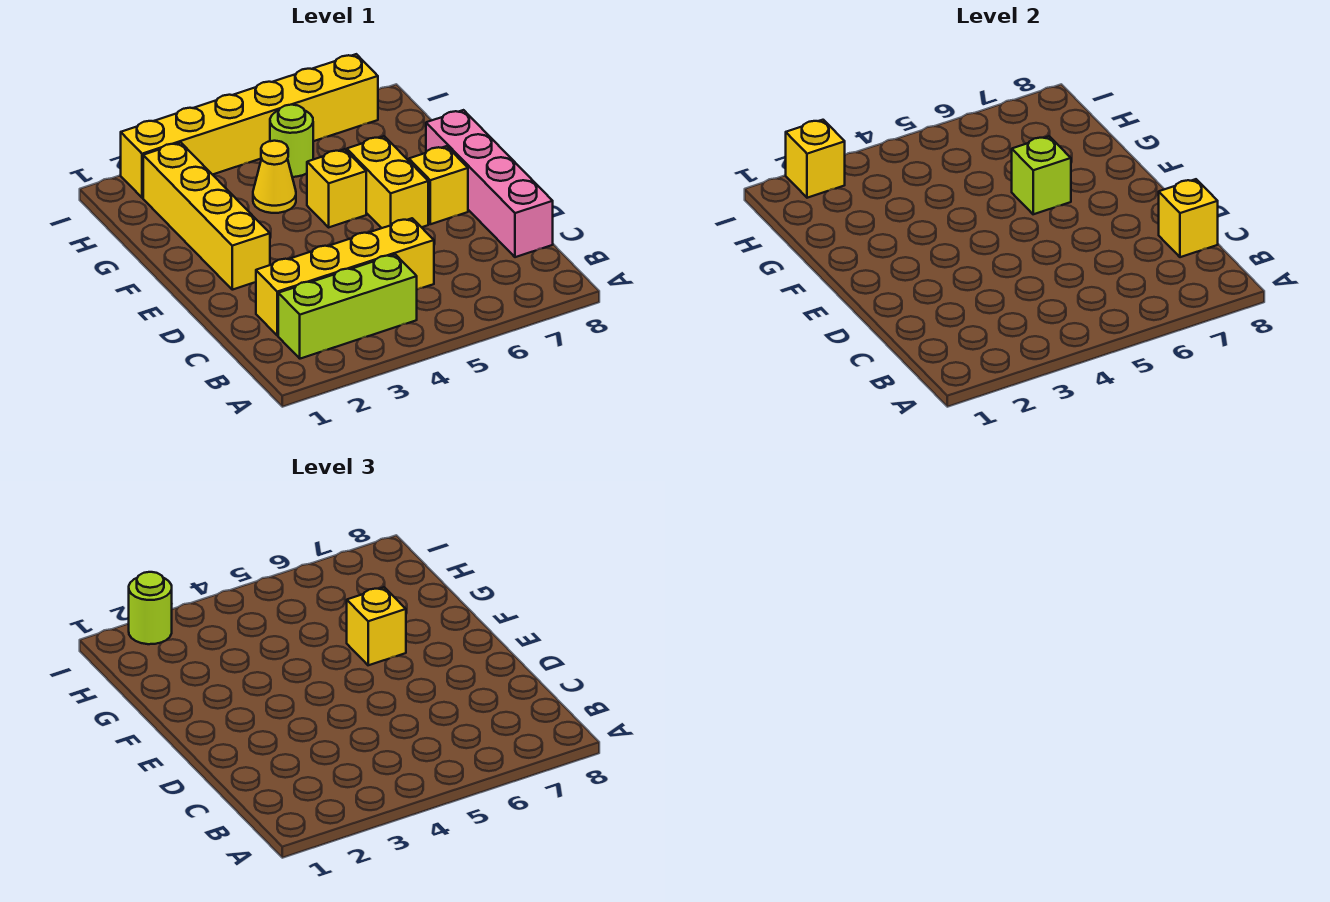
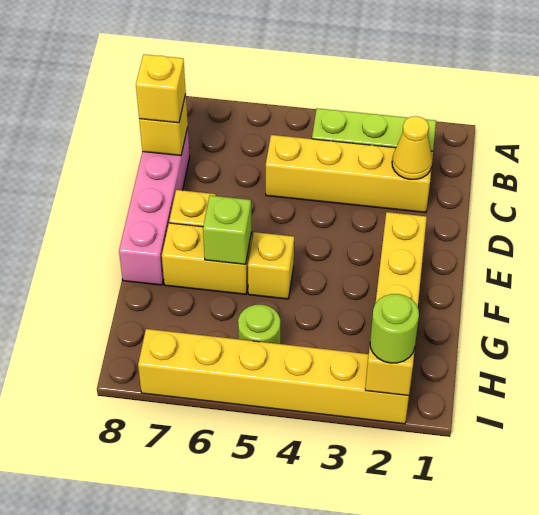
yellow brick E6:F6 level 1 -> yellow brick F6:F7 level 1
yellow brick F6 level 3 -> yellow brick C8 level 3
yellow cone G4 level 1 -> yellow cone C2 level 2

